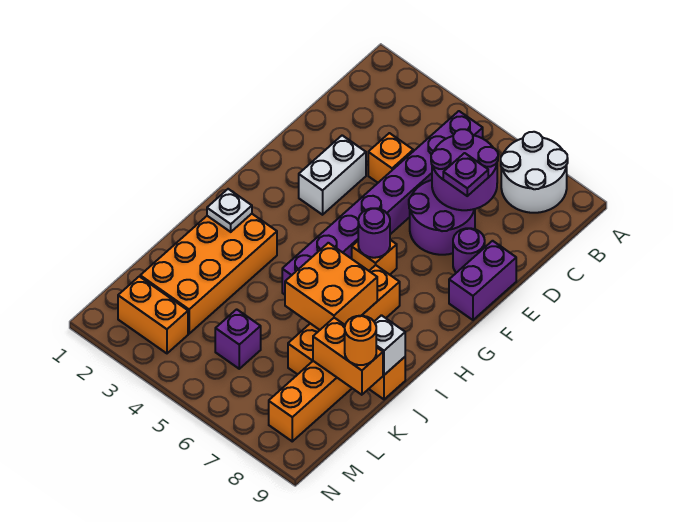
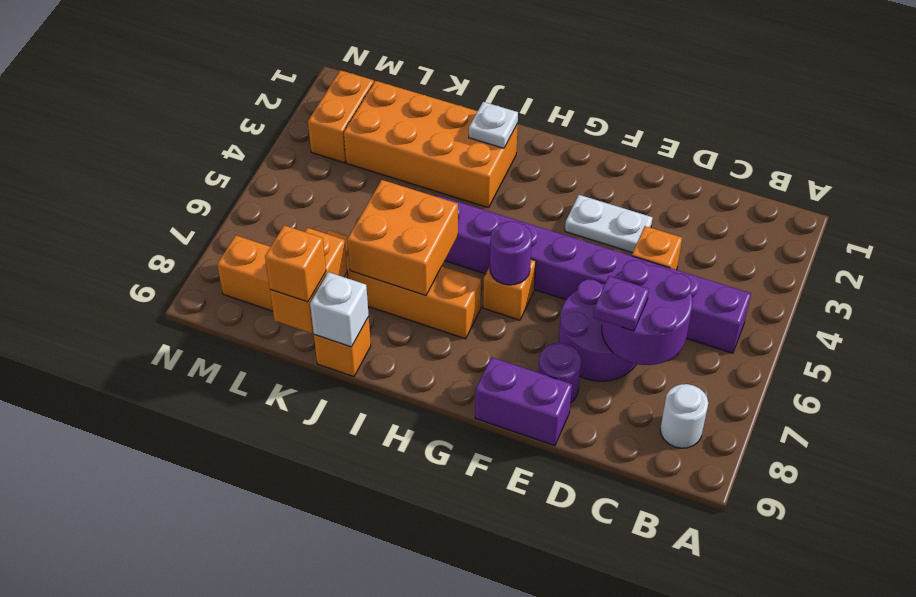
white round brick A7:B8 level 1 -> white round brick B8 level 1
white brick E3:F3 level 1 -> white plate E3:F3 level 1
orange round brick K9 level 3 -> orange brick K9 level 3
purple brick L5 level 1 -> none

